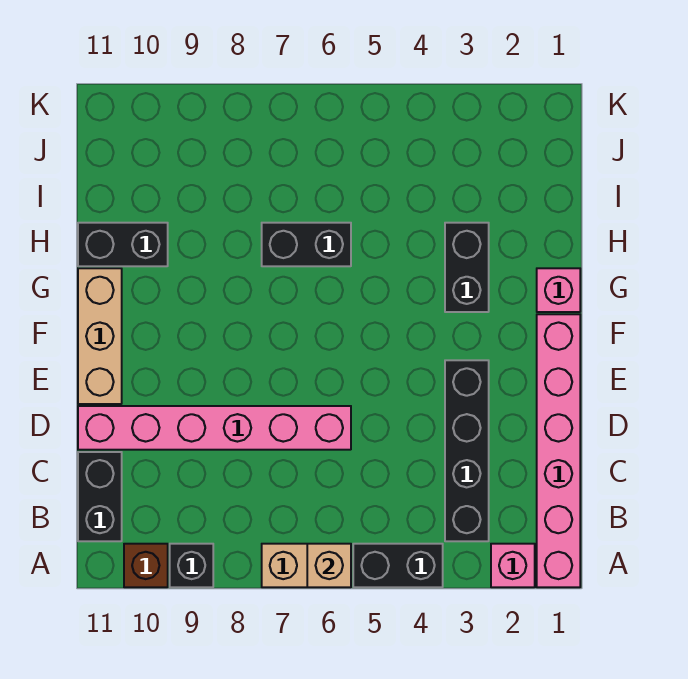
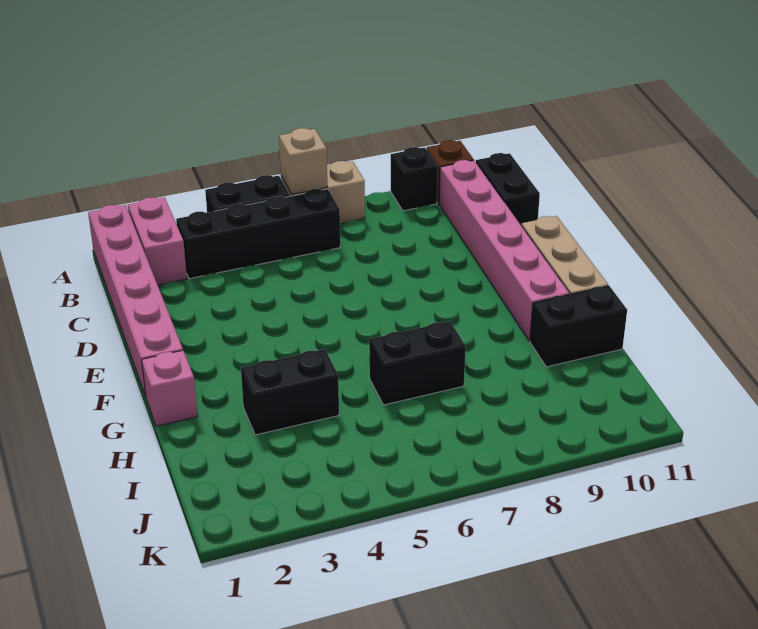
pink brick A2 level 1 -> pink brick A2:B2 level 1
black brick B3:E3 level 1 -> black brick B3:B6 level 1
pink brick D6:D11 level 1 -> pink brick B10:G10 level 1
black brick G3:H3 level 1 -> black brick H3:H4 level 1

